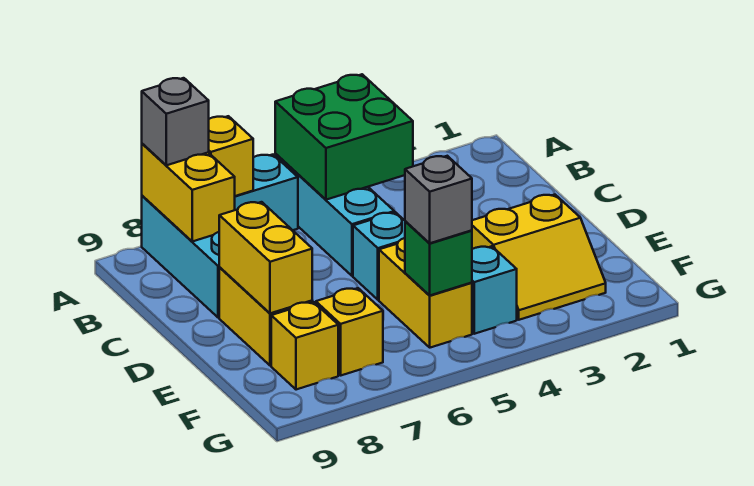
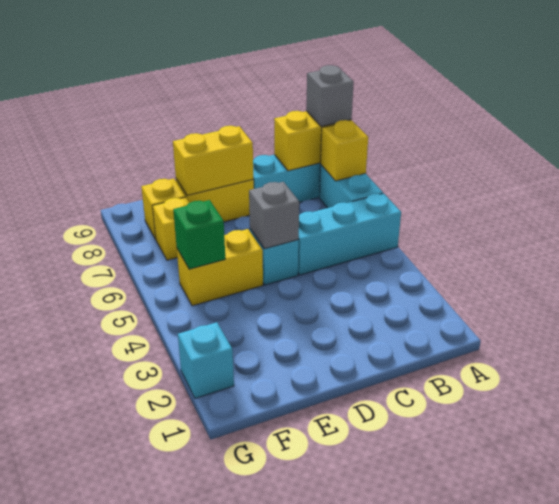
green brick A4:B5 level 2 -> none
yellow slope E2:F3 level 1 top E -> none
cyan brick F4 level 1 -> cyan brick G2 level 1
grey brick F5 level 3 -> grey brick D5 level 2

